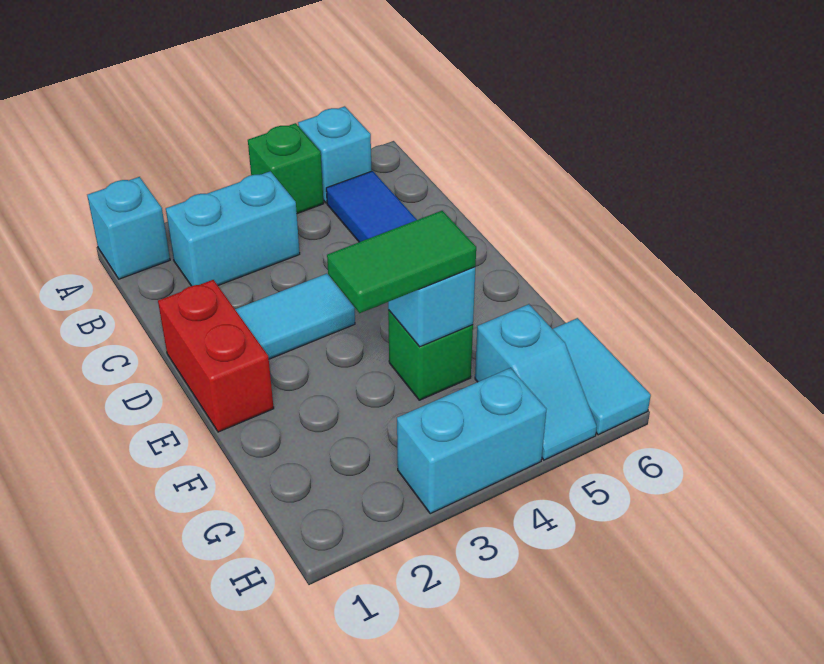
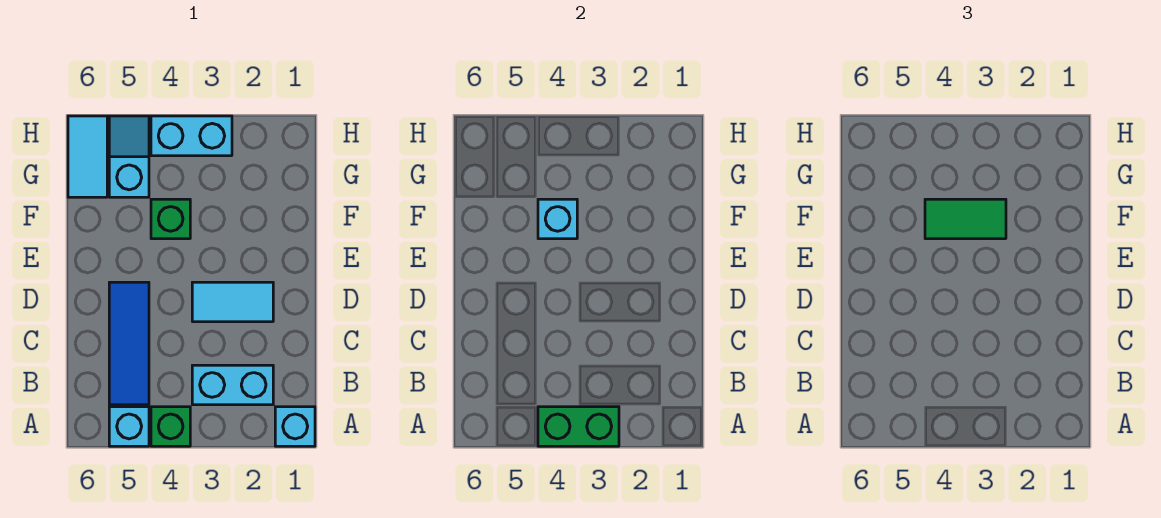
none -> green brick A3:A4 level 2
red brick D1:E1 level 1 -> none

